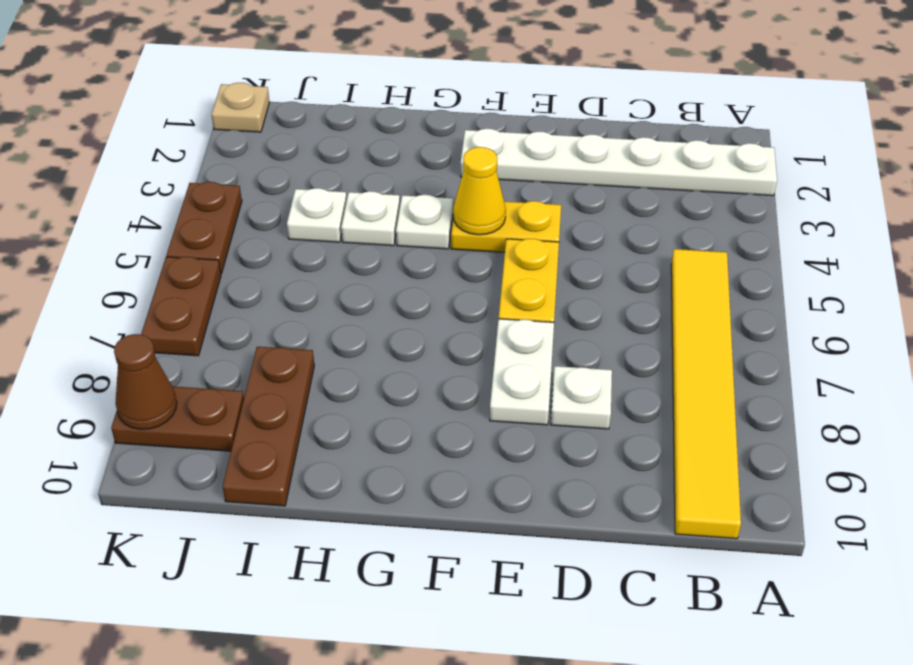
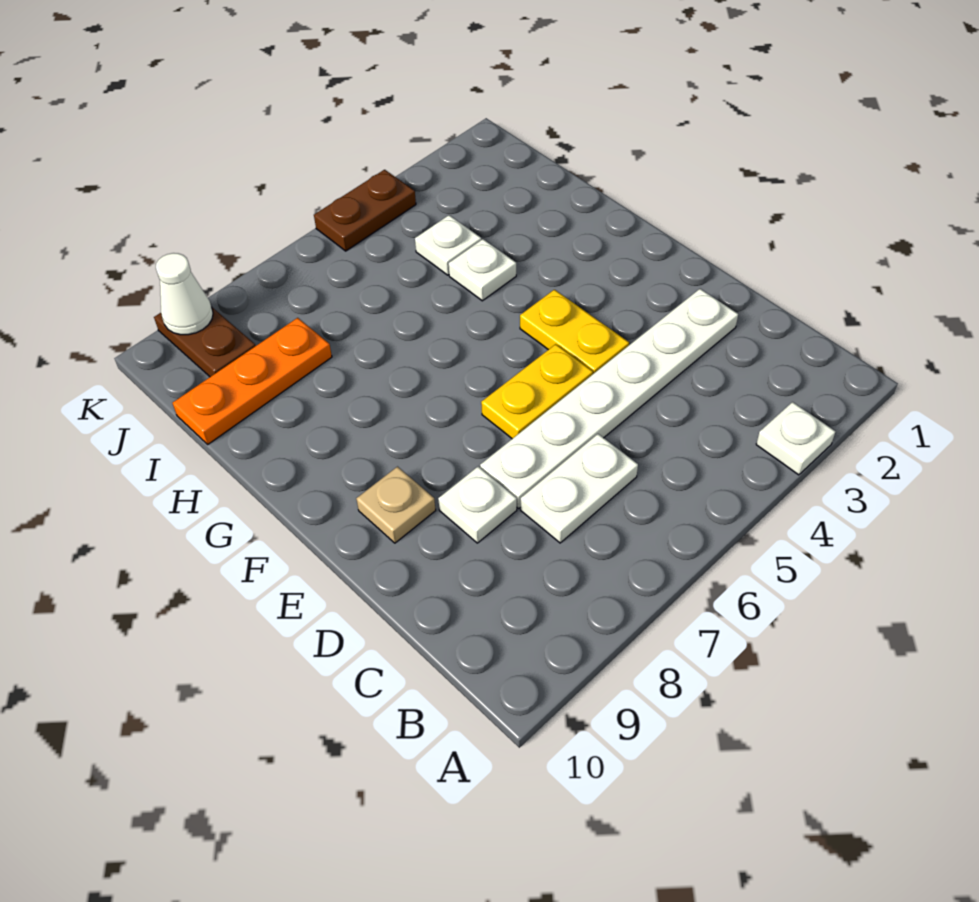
white plate A2:F2 level 1 -> white plate D2:D7 level 1
yellow tile B5:B10 level 1 -> none
white plate E7:E8 level 1 -> white plate C6:C7 level 1
yellow cone F4 level 2 -> none
white plate G4 level 1 -> white plate A3 level 1
brown plate I8:I10 level 1 -> orange plate I8:I10 level 1
tan plate K1 level 1 -> tan plate E9 level 1
brown plate K6:K7 level 1 -> none
brown cone K9 level 2 -> white cone K9 level 2

